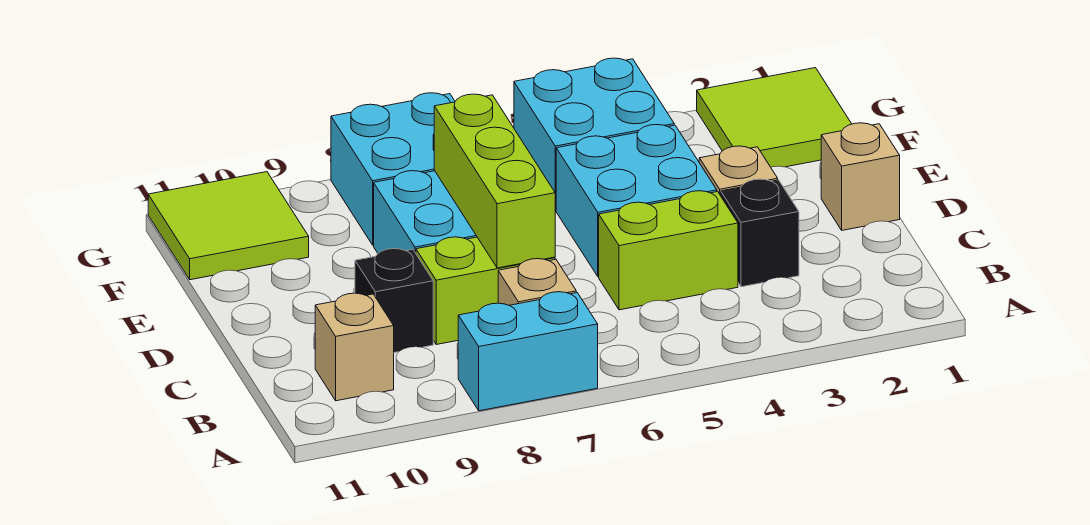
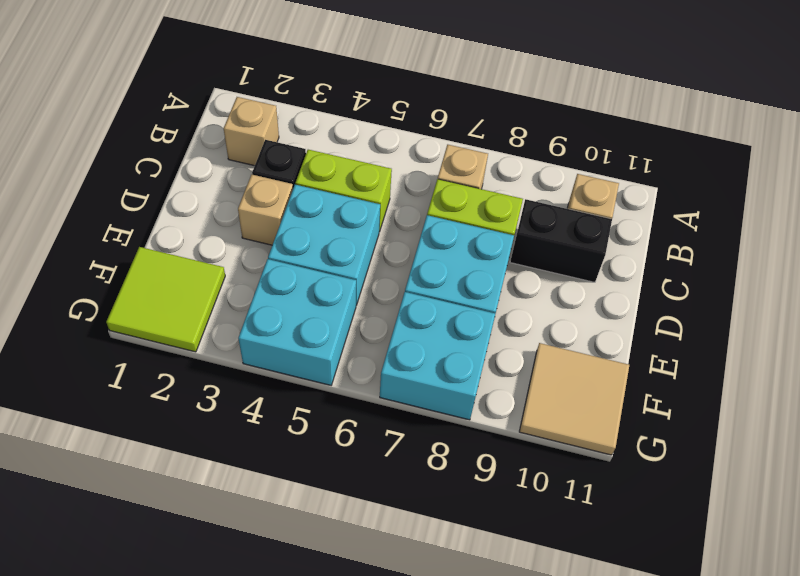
cyan brick A7:A8 level 1 -> none
lime brick C7:E7 level 2 -> none
black brick C9 level 1 -> black brick C9:C10 level 1
tan brick D1 level 1 -> tan brick B2 level 1
lime tile F10:G11 level 1 -> tan tile F10:G11 level 1

